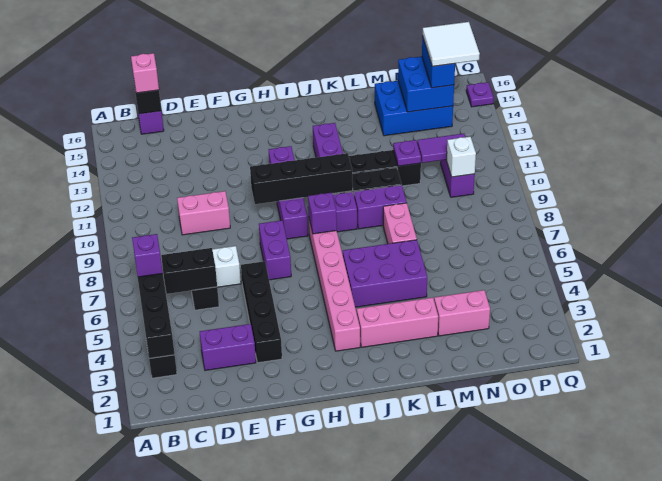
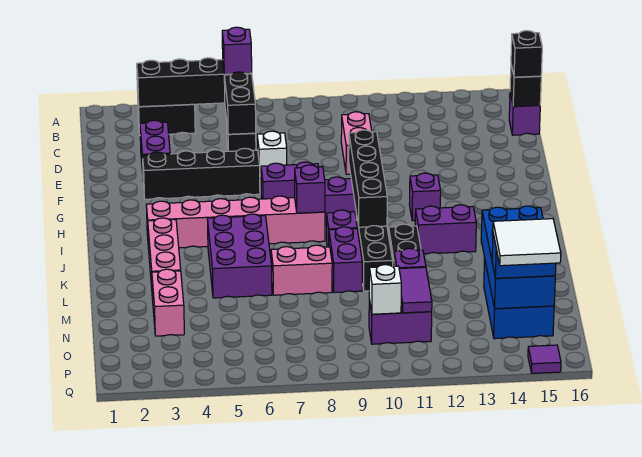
pink brick C16 level 3 -> black brick C16 level 3
blue brick N14:O15 level 2 -> blue brick L14:O15 level 2
purple plate Q15 level 1 -> purple tile Q15 level 1

